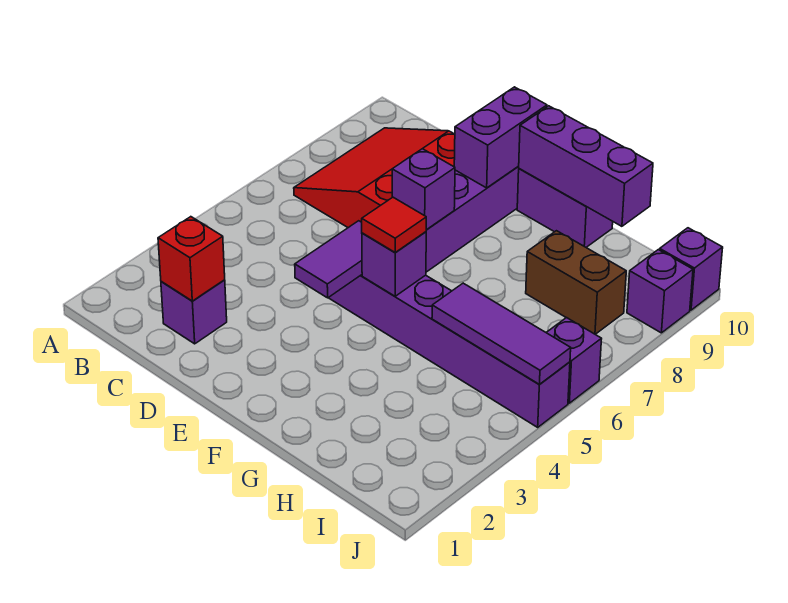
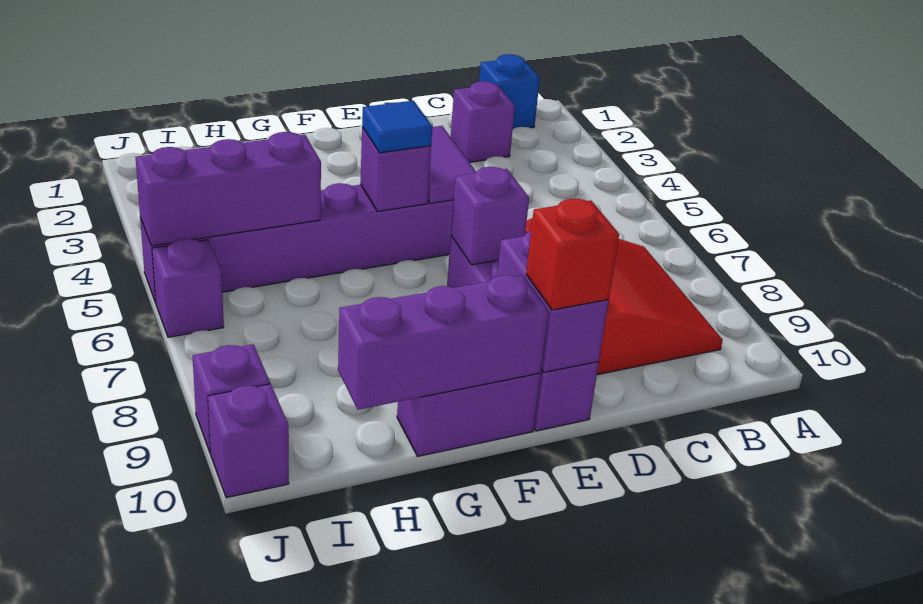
none -> blue brick B1 level 1
red brick C2 level 2 -> red brick E10 level 3
red tile F5 level 3 -> blue tile F5 level 3
purple tile H5:J5 level 2 -> purple brick H5:J5 level 2
brown brick H8:I8 level 1 -> none

